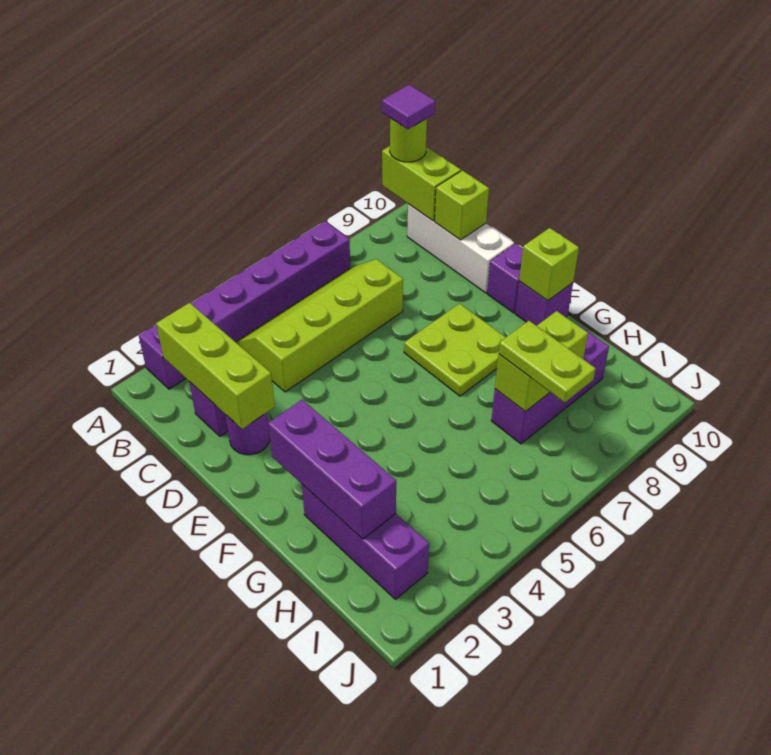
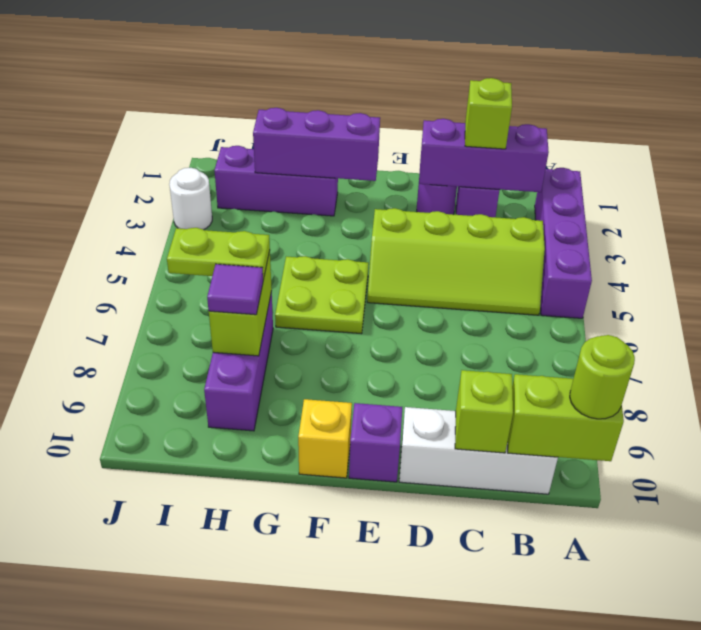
purple brick A2:A7 level 1 -> purple brick A2:A5 level 1
purple tile A10 level 4 -> purple tile H8 level 3
lime brick B2:D2 level 2 -> purple brick B2:D2 level 2
lime slope B4:C7 level 1 top C -> lime slope B4:E5 level 1 top 4
lime plate E7:F8 level 1 -> lime plate F5:G6 level 1
purple brick F10 level 1 -> yellow brick F10 level 1
lime brick F10 level 2 -> lime brick C2 level 3
none -> white round brick J3 level 1

